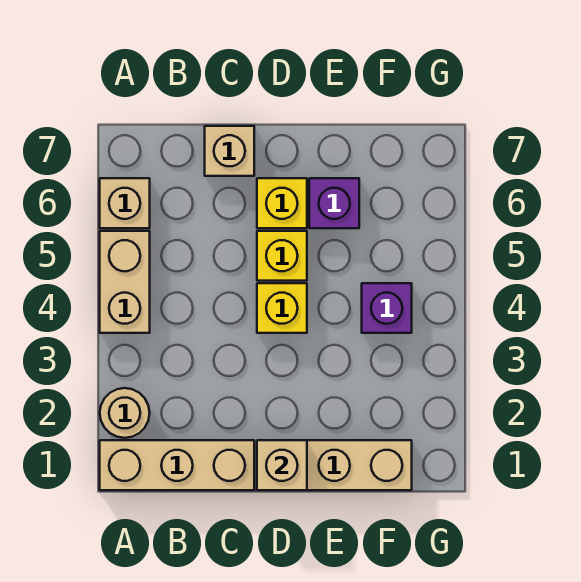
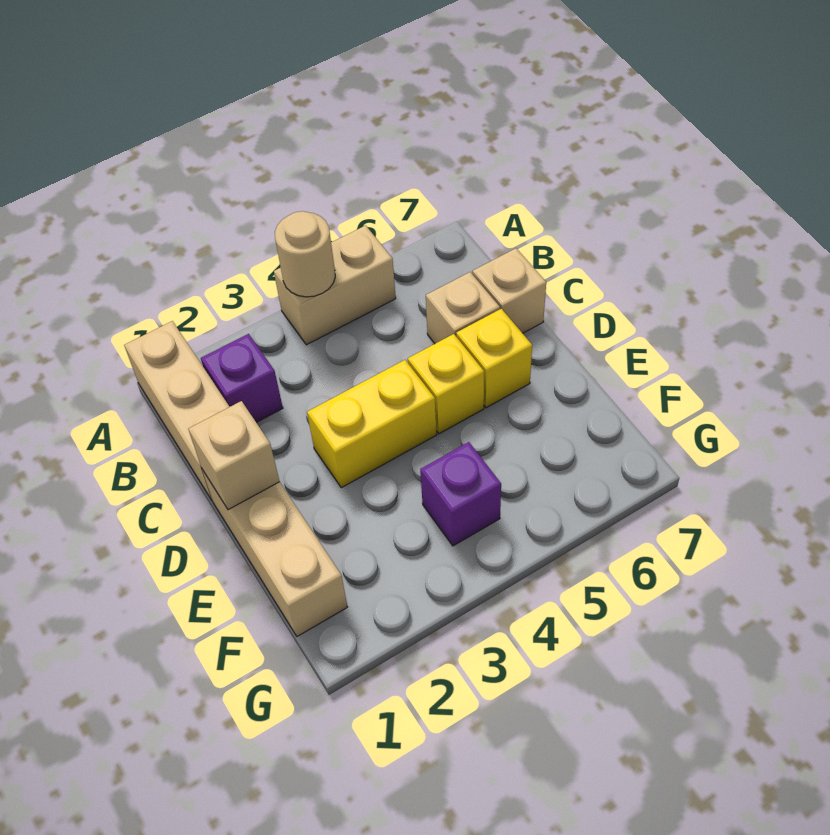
tan round brick A2 level 1 -> tan round brick A4 level 2
tan brick A6 level 1 -> tan brick C6 level 1
yellow brick D4 level 1 -> yellow brick D3:D4 level 1
purple brick E6 level 1 -> purple brick B2 level 1

